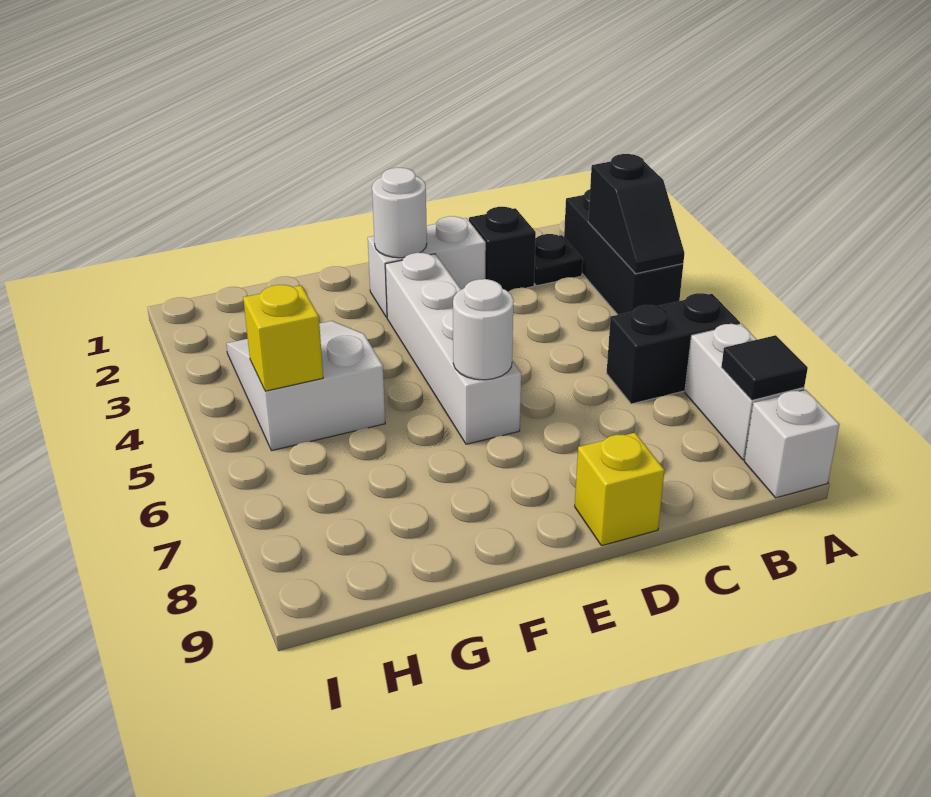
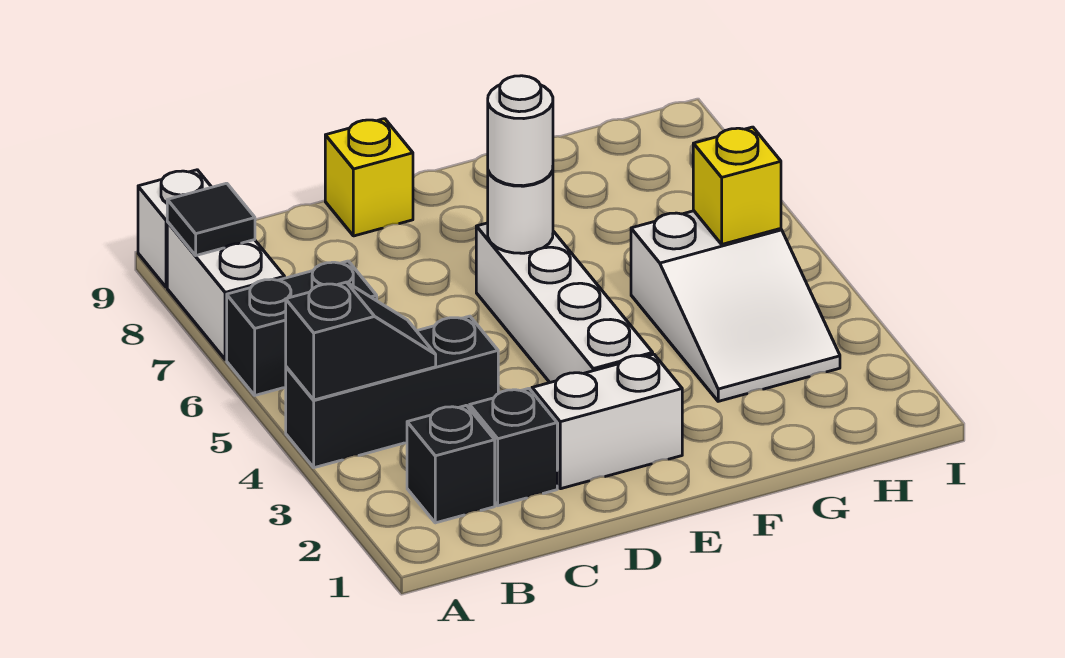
black brick A2:A4 level 1 -> black brick A4:C4 level 1
black slope A3:A4 level 2 top 3 -> black slope A4:B4 level 2 top A
black plate B2 level 1 -> black brick B2 level 1
white round brick E2 level 2 -> white round brick E6 level 3

